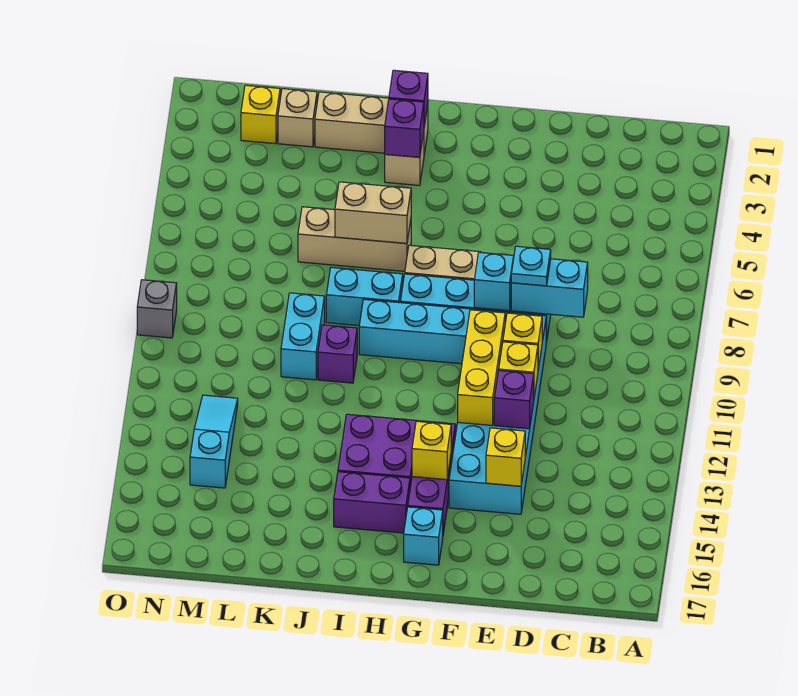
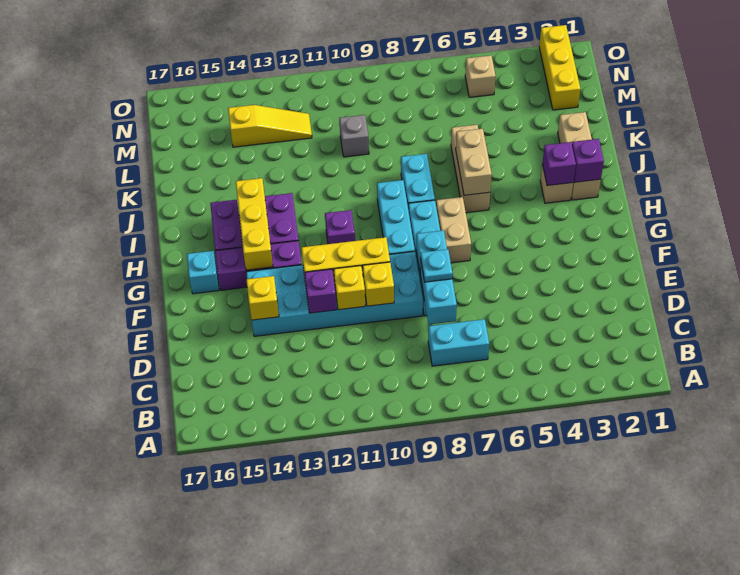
yellow brick G14 level 2 -> yellow brick G14:I14 level 2
purple brick J10 level 1 -> purple brick H11 level 1
cyan brick K9:K10 level 1 -> cyan brick C7:C8 level 1
tan brick L2 level 1 -> tan brick N5 level 1
yellow brick M2 level 1 -> yellow brick M2:O2 level 1
cyan slope M12:M14 level 1 top 14 -> yellow slope M12:M14 level 1 top 14
grey brick O9 level 1 -> grey brick L10 level 1

